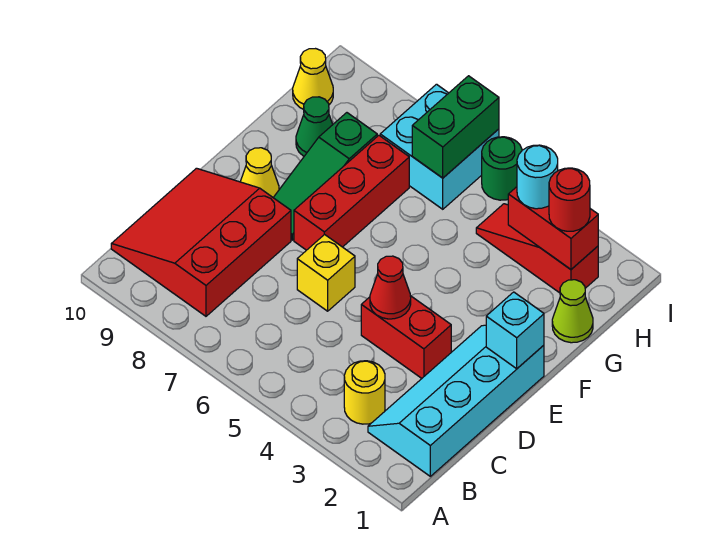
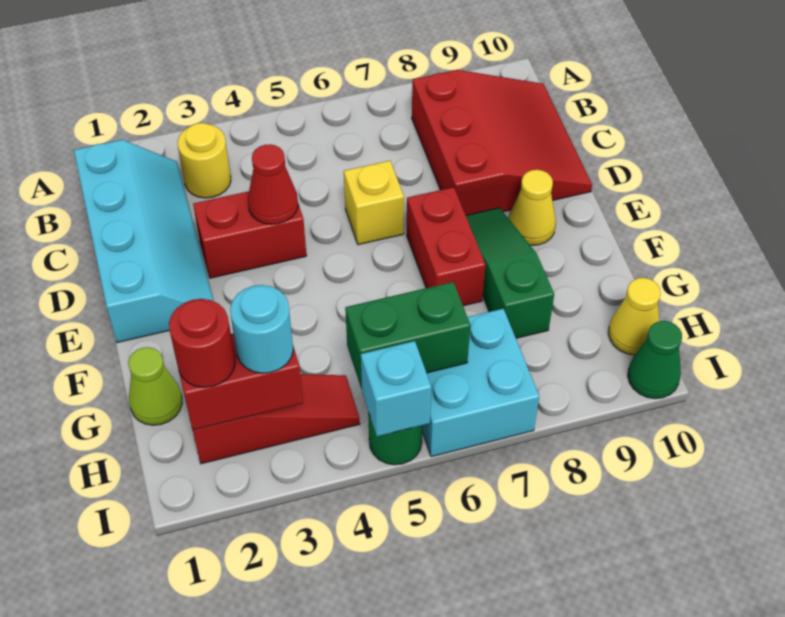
cyan brick E1 level 2 -> cyan brick I5 level 2
red brick E7:G7 level 1 -> red brick E7:F7 level 1
green cone G9 level 1 -> green cone I10 level 1
green brick H6:I6 level 2 -> green brick H5:H6 level 2

